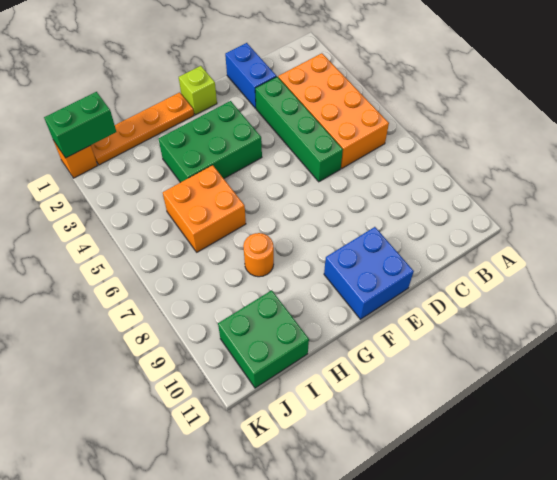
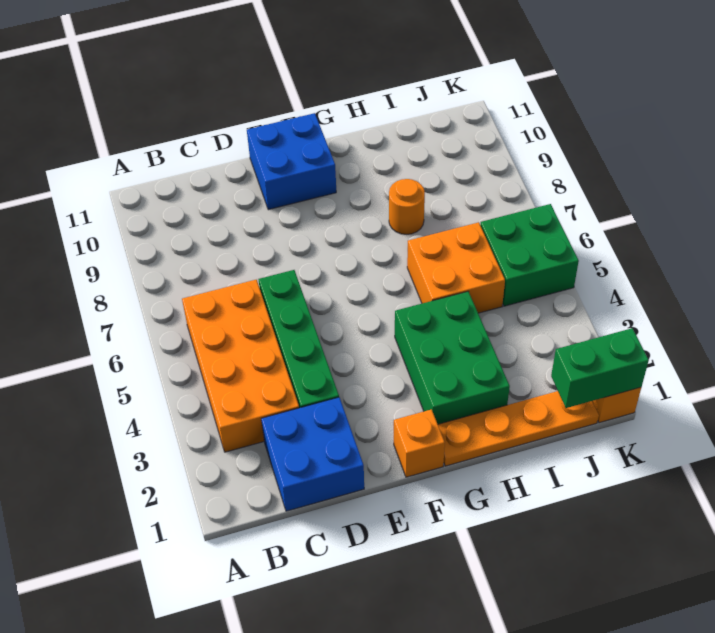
blue brick D1:D2 level 1 -> blue brick C1:D2 level 1
lime brick F1 level 1 -> orange brick F1 level 1
green brick F3:H4 level 1 -> green brick G2:H4 level 1
green brick I10:J11 level 1 -> green brick J5:K6 level 1

